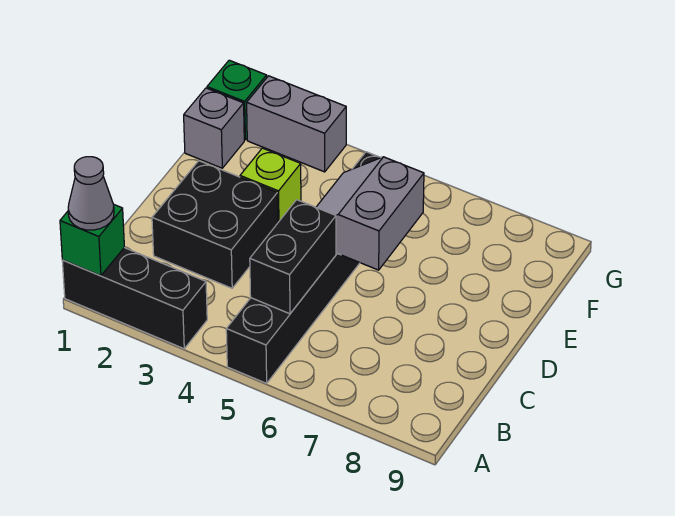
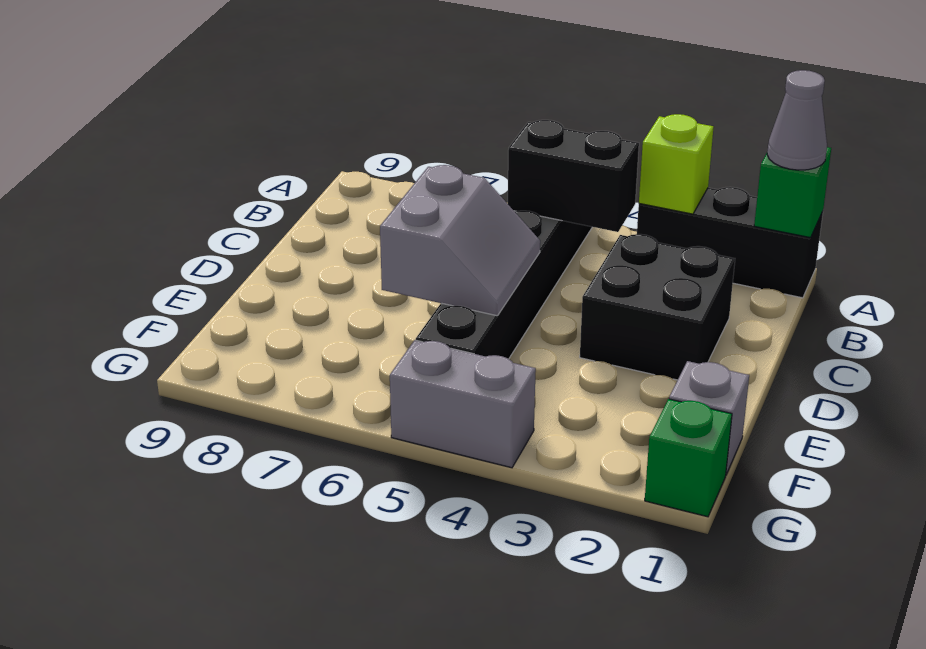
black brick B5:C5 level 2 -> black brick B4:B5 level 2
lime brick E3 level 1 -> lime brick A3 level 2
grey brick G2:G3 level 1 -> grey brick G4:G5 level 1

